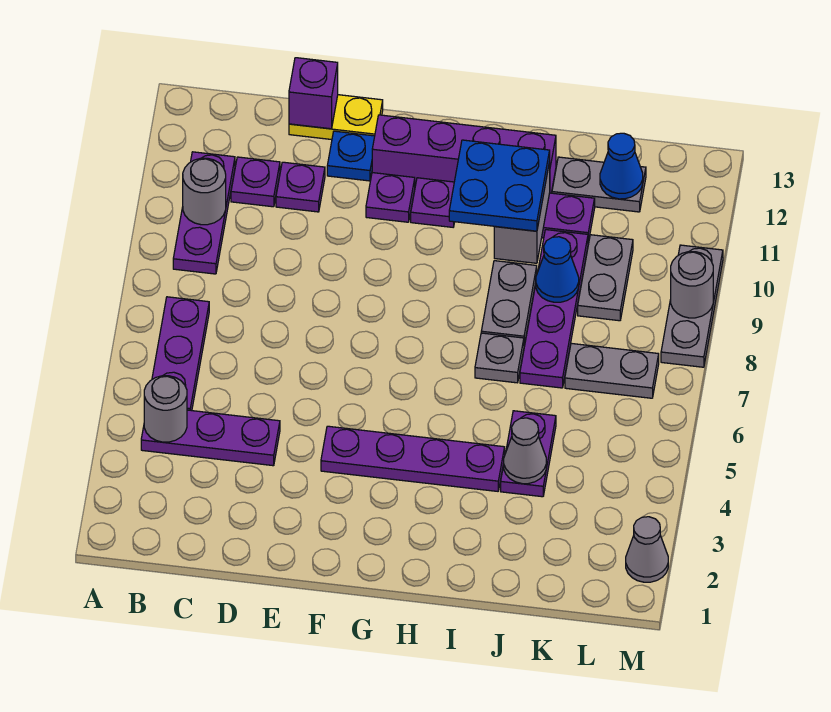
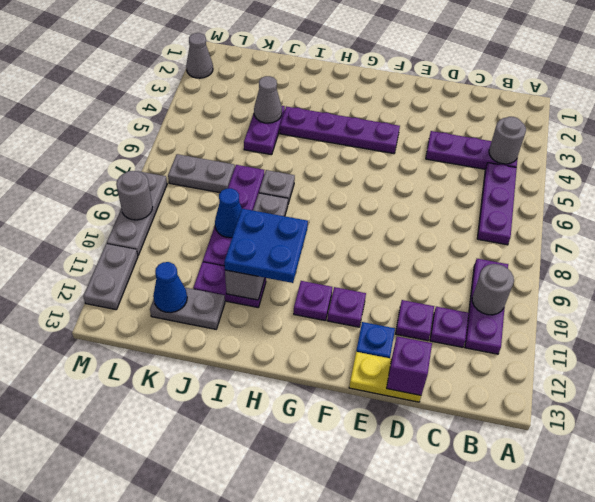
purple brick F12:I12 level 1 -> none
grey plate K9:K10 level 1 -> grey plate M11:M12 level 1

